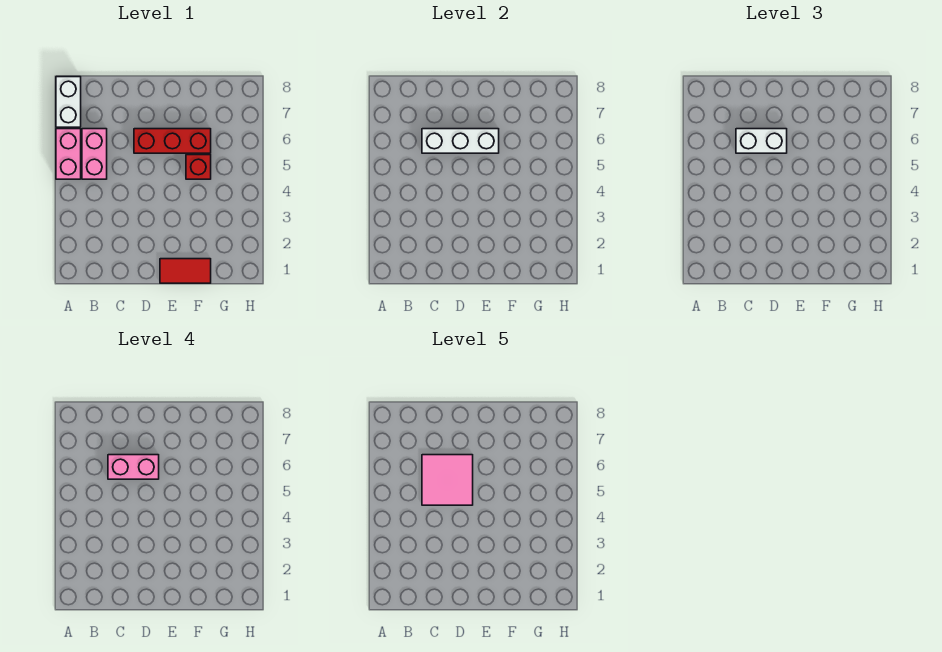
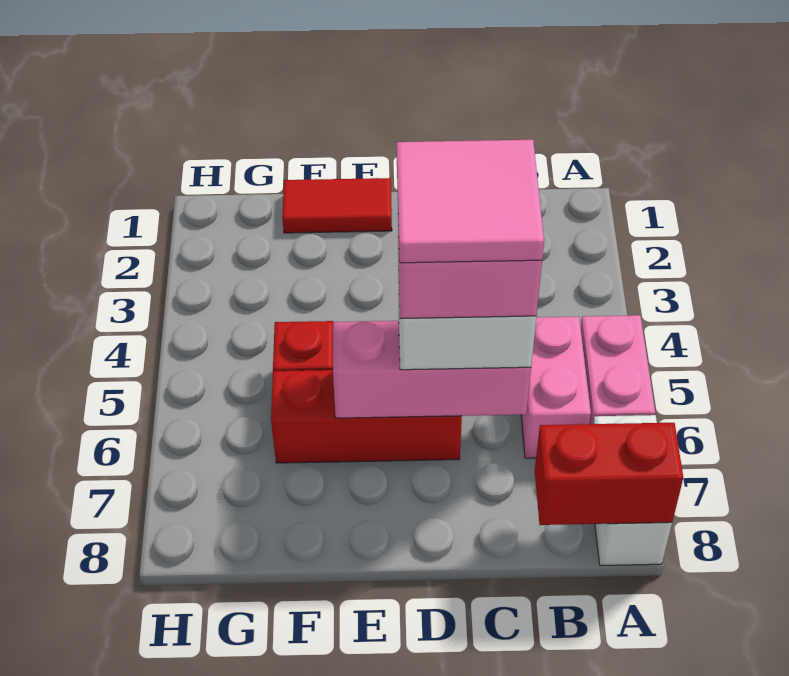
none -> red brick A8:B8 level 2
white brick C6:E6 level 2 -> pink brick C6:E6 level 2

